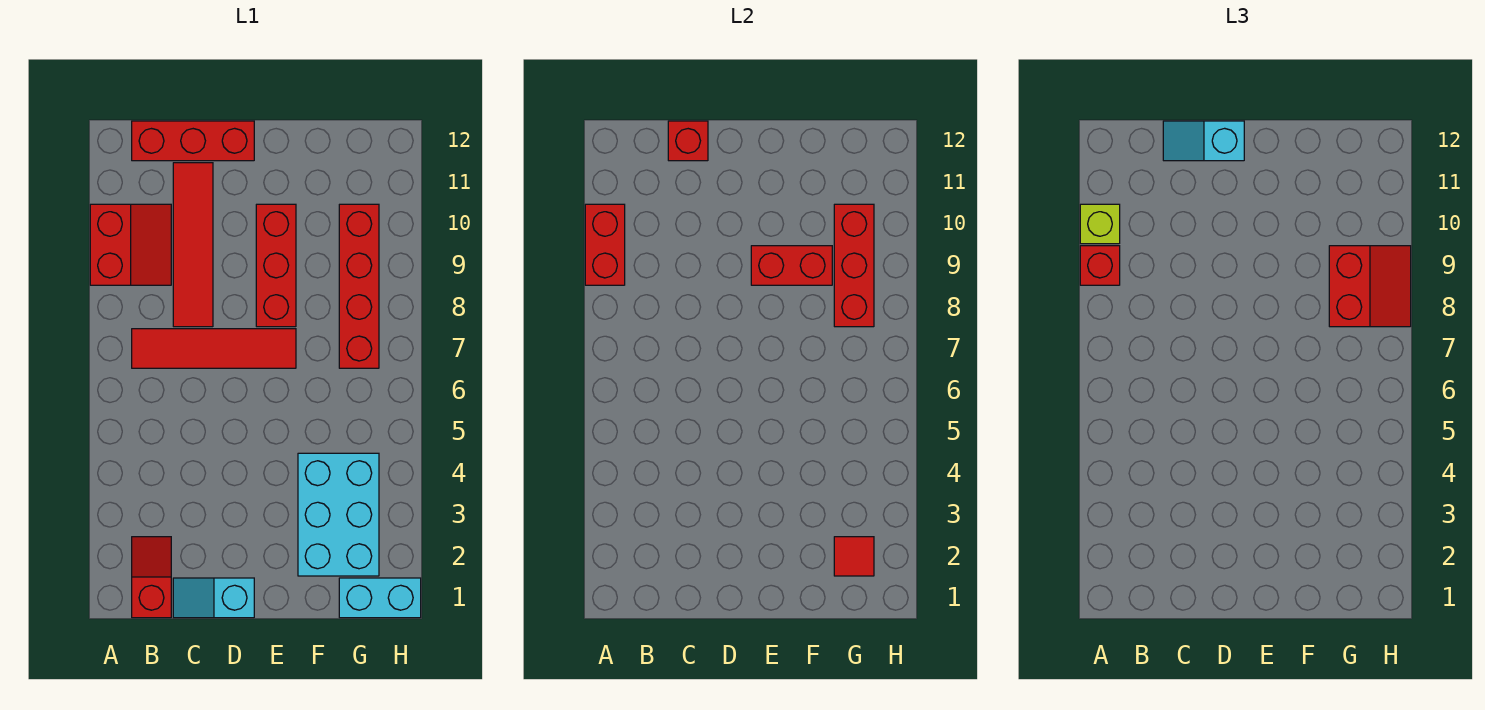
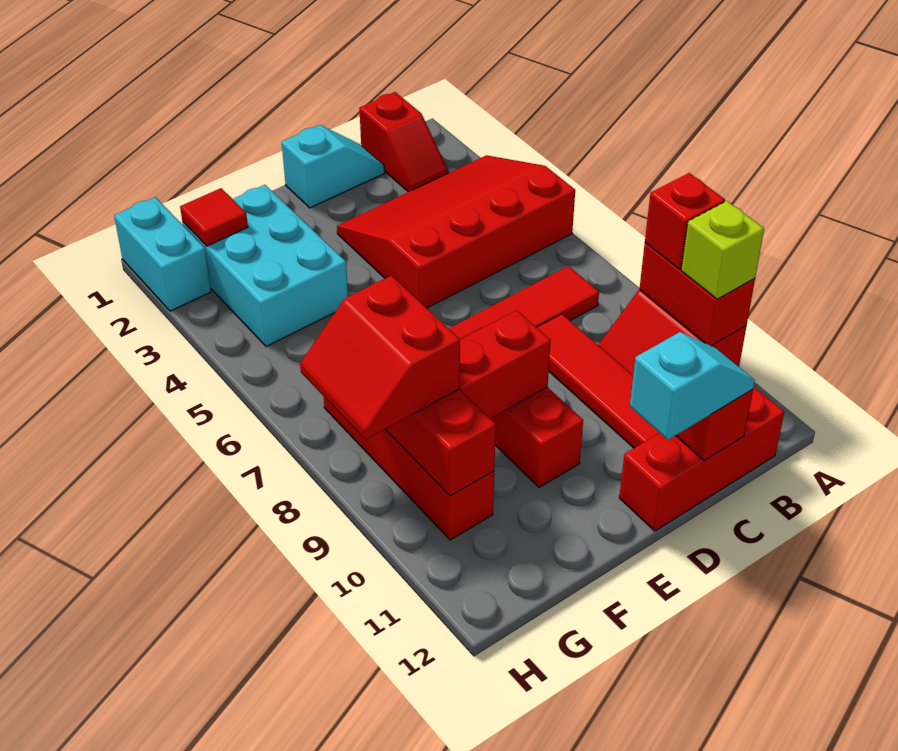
none -> red slope A3:D5 level 1 top 5
cyan brick G1:H1 level 1 -> cyan brick H1:H2 level 1

